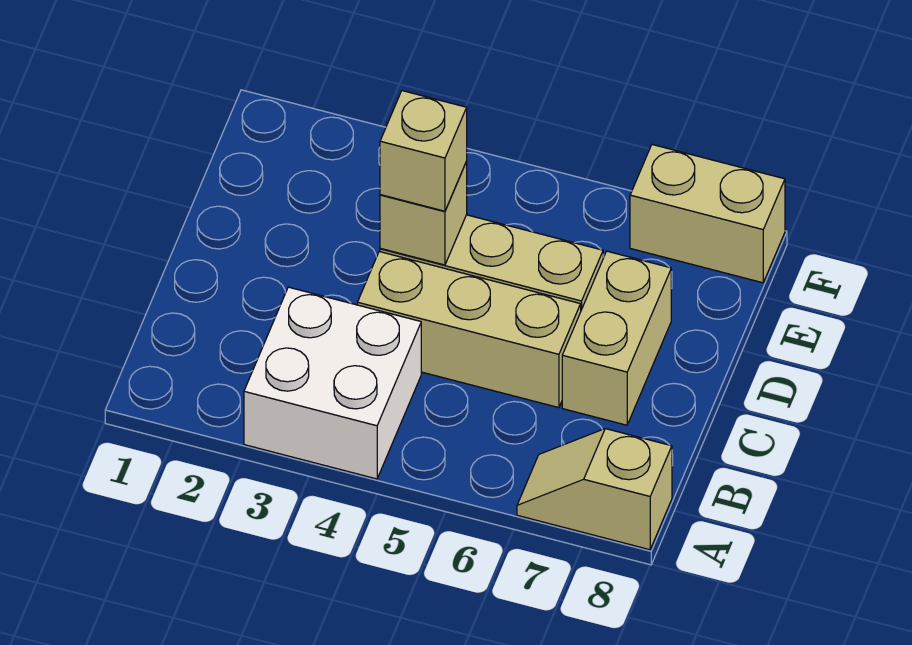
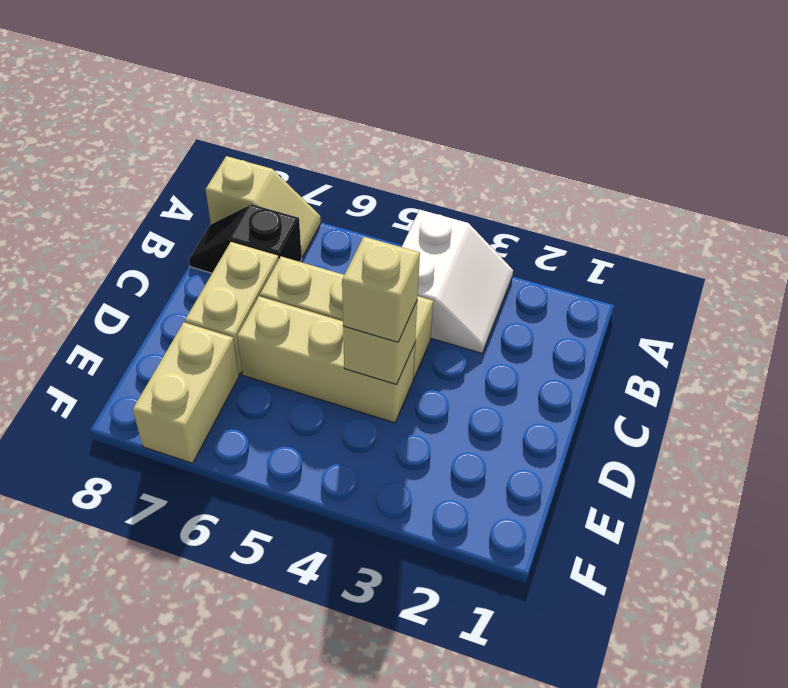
white brick A3:B4 level 1 -> white slope A3:B4 level 1 top 4
none -> black slope B7:B8 level 1 top 7
tan brick F7:F8 level 1 -> tan brick E7:F7 level 1

